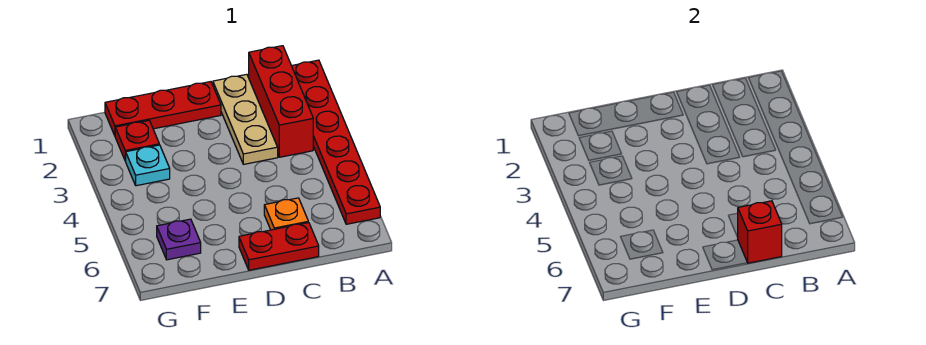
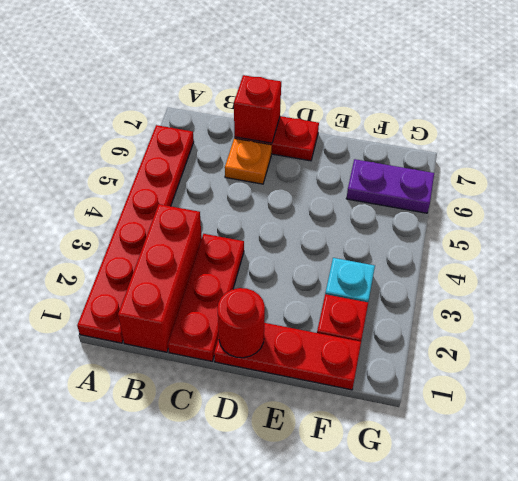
tan plate C1:C3 level 1 -> red plate C1:C3 level 1
none -> red round brick D1 level 2
purple plate F6 level 1 -> purple plate F6:G6 level 1

